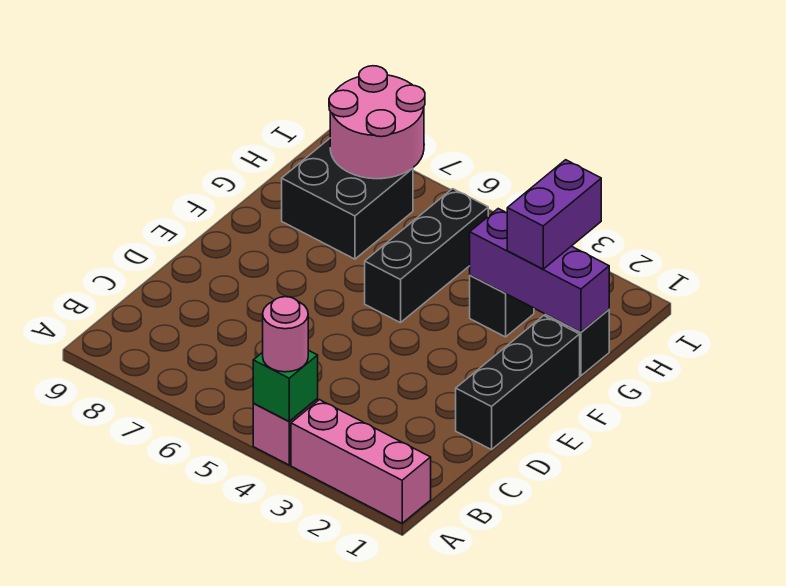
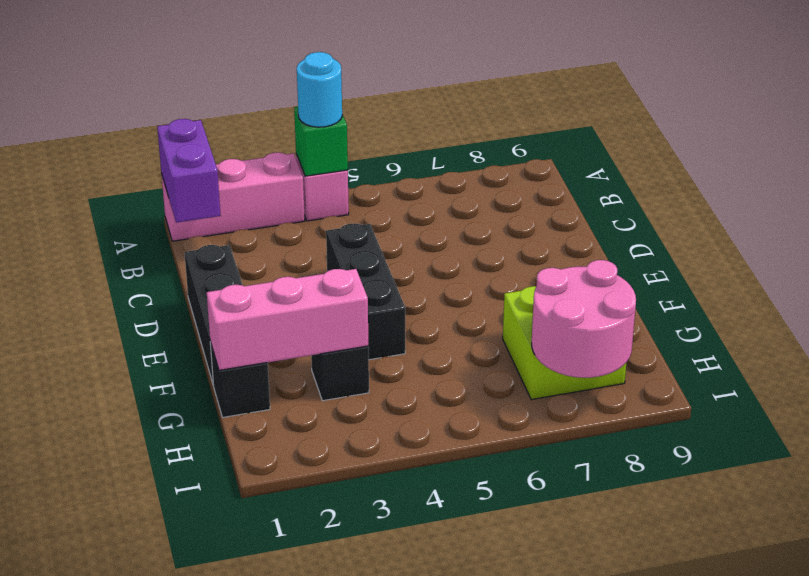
pink round brick A4 level 3 -> cyan round brick A4 level 3
black brick F5:H5 level 1 -> black brick D4:F4 level 1
purple brick G1:G3 level 2 -> pink brick G1:G3 level 2
purple brick G2:H2 level 3 -> purple brick A1:B1 level 2
black brick G7:H8 level 1 -> lime brick G7:H8 level 1

